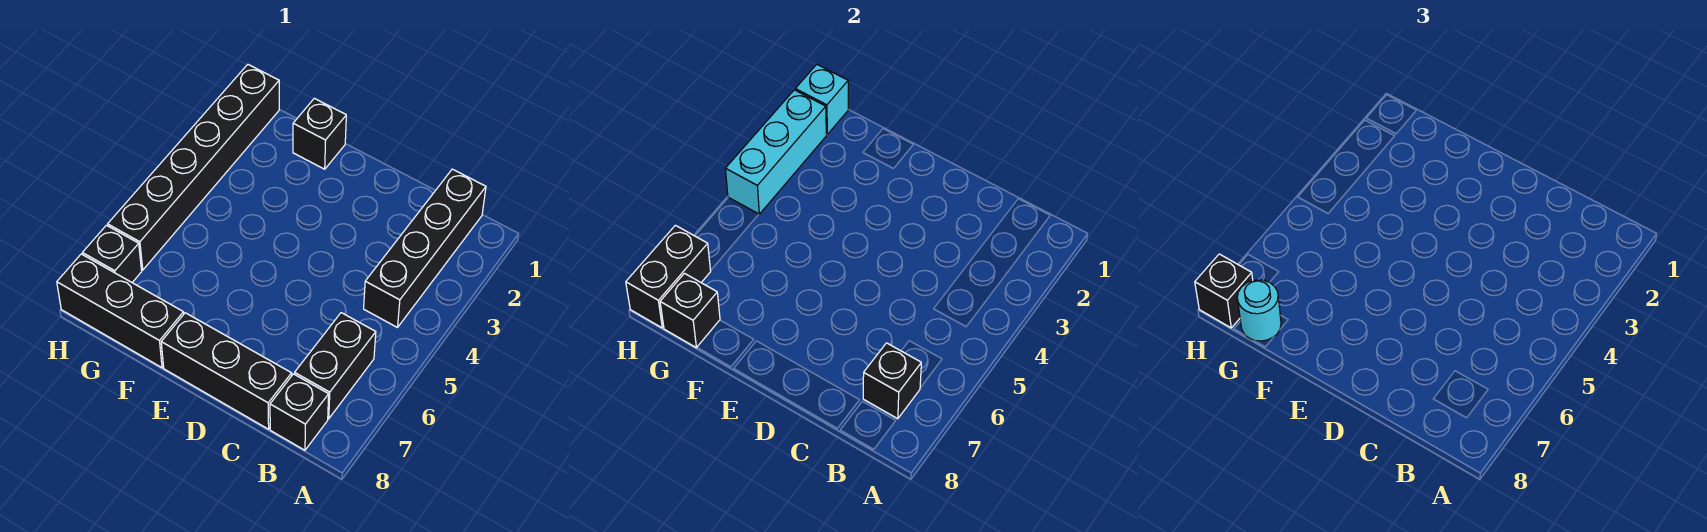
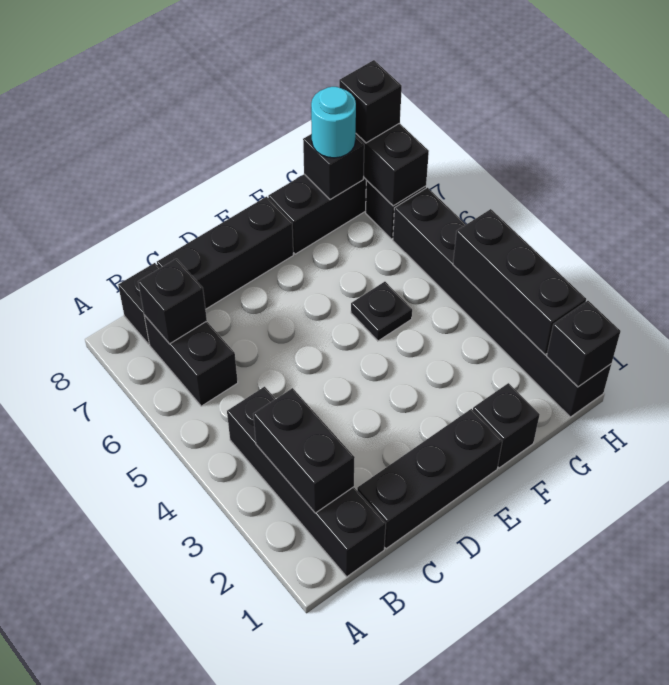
none -> black brick B2:B3 level 2
none -> black brick C1:E1 level 1
none -> black plate F5 level 1
cyan brick H1 level 2 -> black brick H1 level 2
cyan brick H2:H4 level 2 -> black brick H2:H4 level 2

